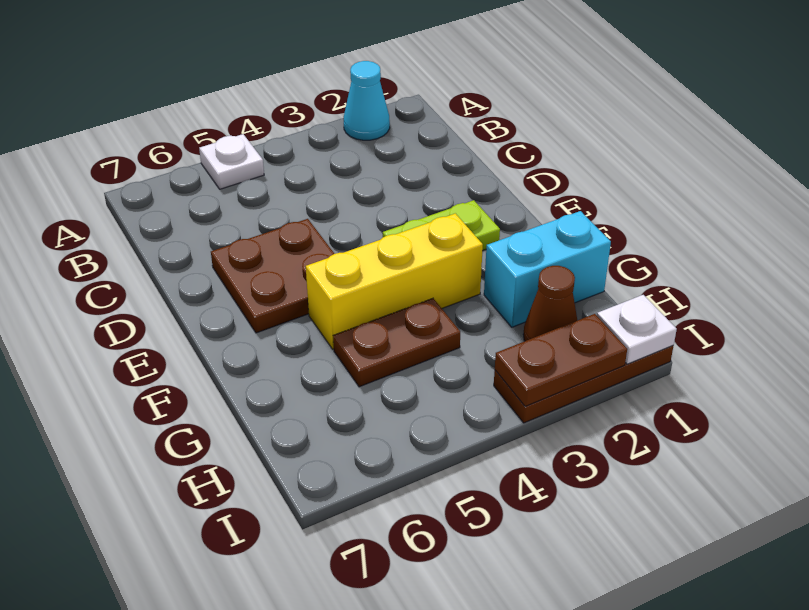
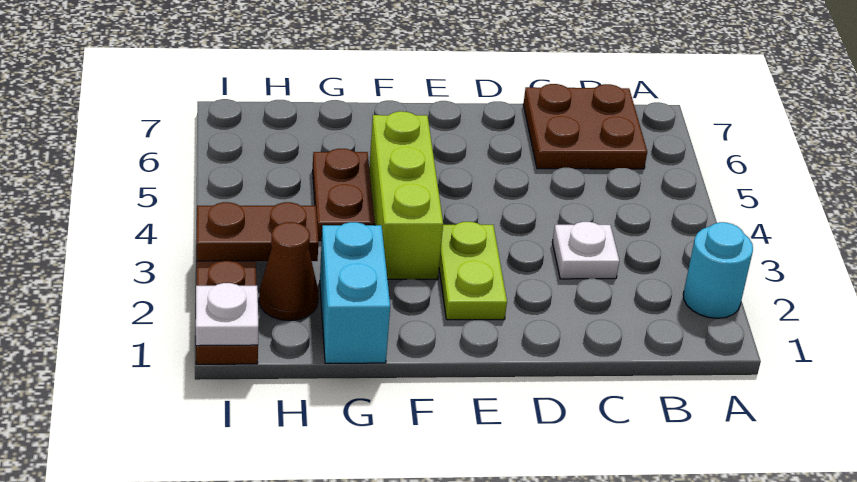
cyan cone A2 level 1 -> cyan round brick A2 level 1
white plate A5 level 1 -> white plate C3 level 1
brown plate D5:E6 level 1 -> brown plate B6:C7 level 1
yellow brick F3:F5 level 1 -> lime brick F3:F5 level 1
brown plate I2:I3 level 2 -> brown plate H3:I3 level 2

